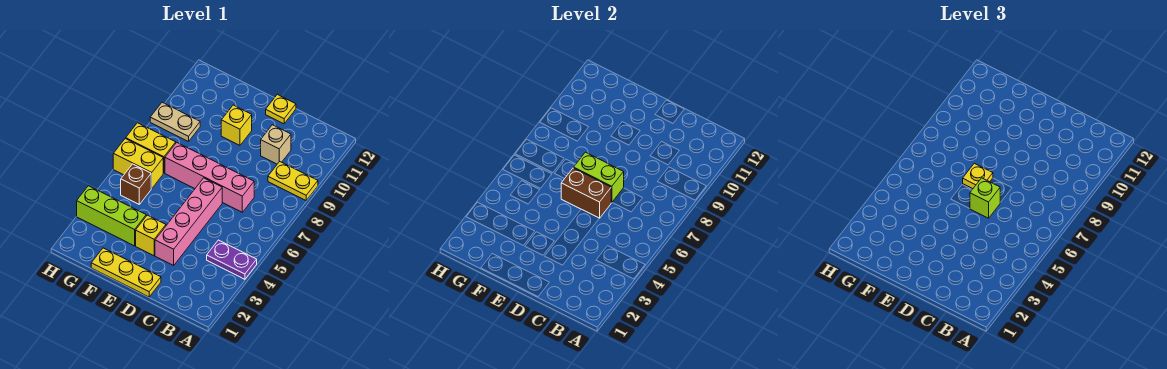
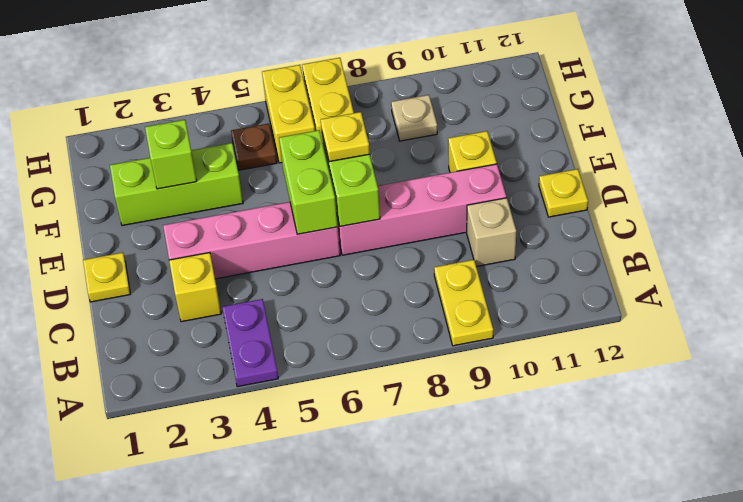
pink brick C7:F7 level 1 -> pink brick D7:D10 level 1
yellow plate D1:F1 level 1 -> yellow plate D1 level 1
brown brick D6:E6 level 2 -> lime brick D6:E6 level 2
lime brick D6 level 3 -> lime brick F3 level 2
yellow brick E3 level 1 -> yellow brick C3 level 1
lime brick F3:H3 level 1 -> lime brick F2:F4 level 1
brown brick G5 level 1 -> brown plate G5 level 1
tan plate G9:H9 level 1 -> tan plate G9 level 1

